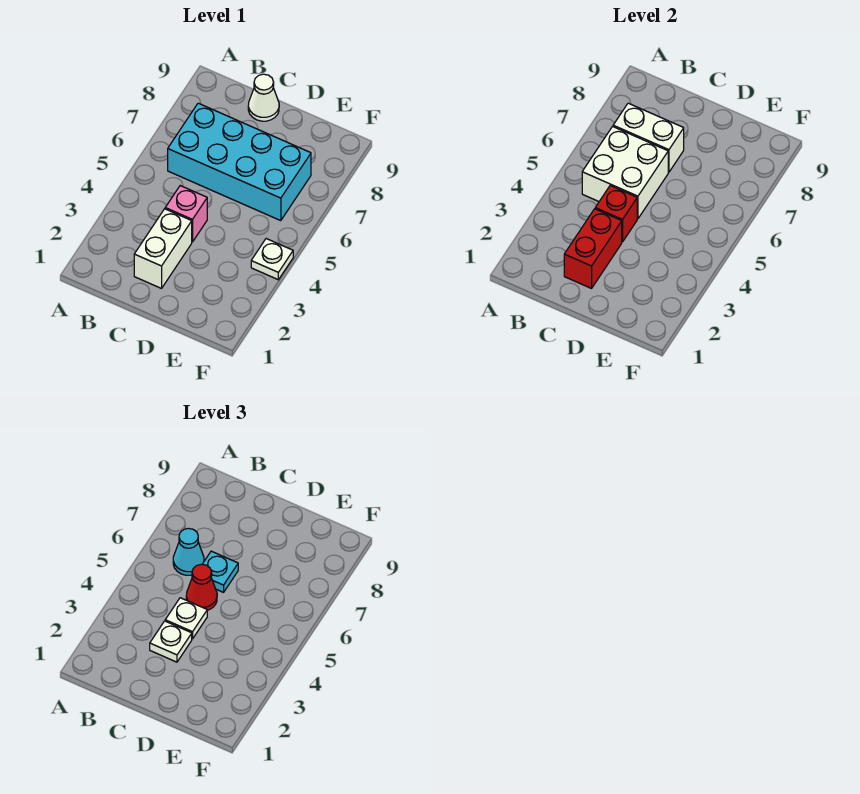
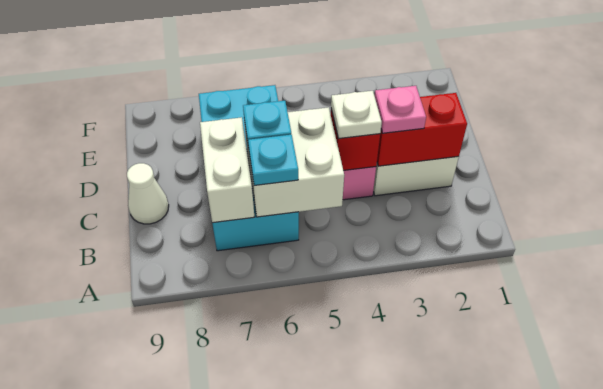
cyan cone B6 level 3 -> cyan plate B6 level 3
white plate C3 level 3 -> pink plate C3 level 3
red cone C5 level 3 -> none
white plate F4 level 1 -> none

